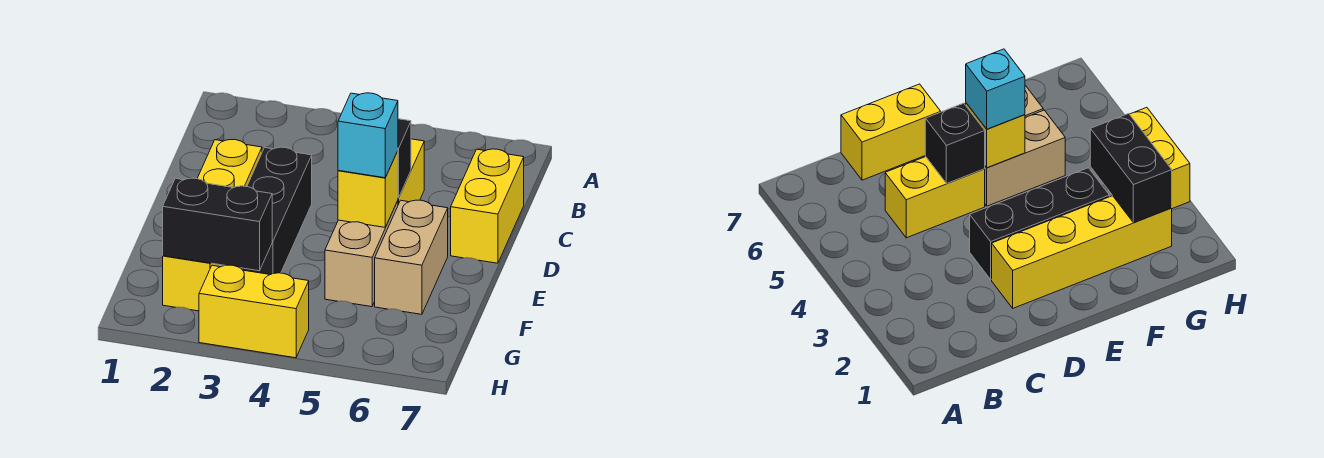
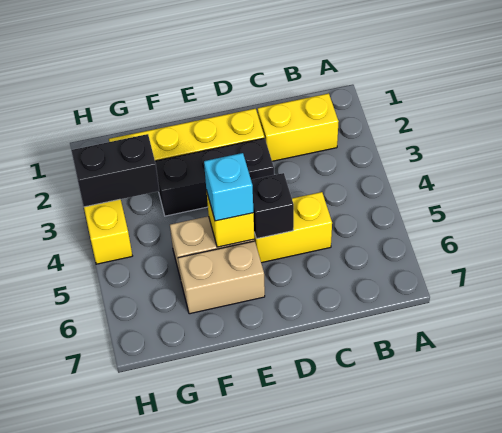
yellow brick C7:D7 level 1 -> yellow brick B2:C2 level 1
black brick G2:G3 level 2 -> black brick G3:H3 level 2

